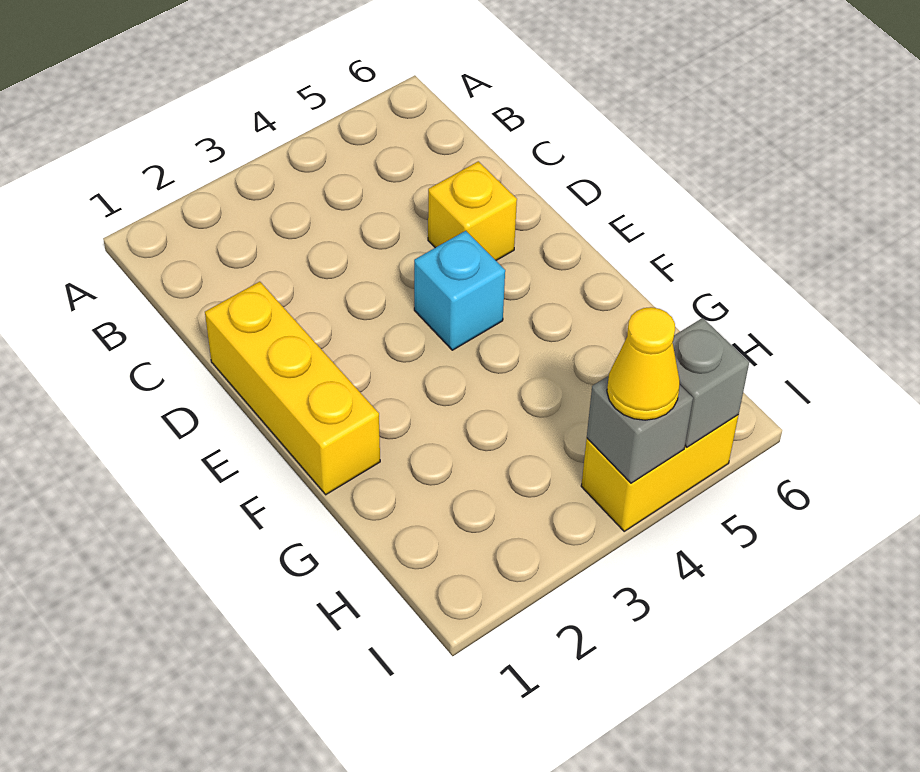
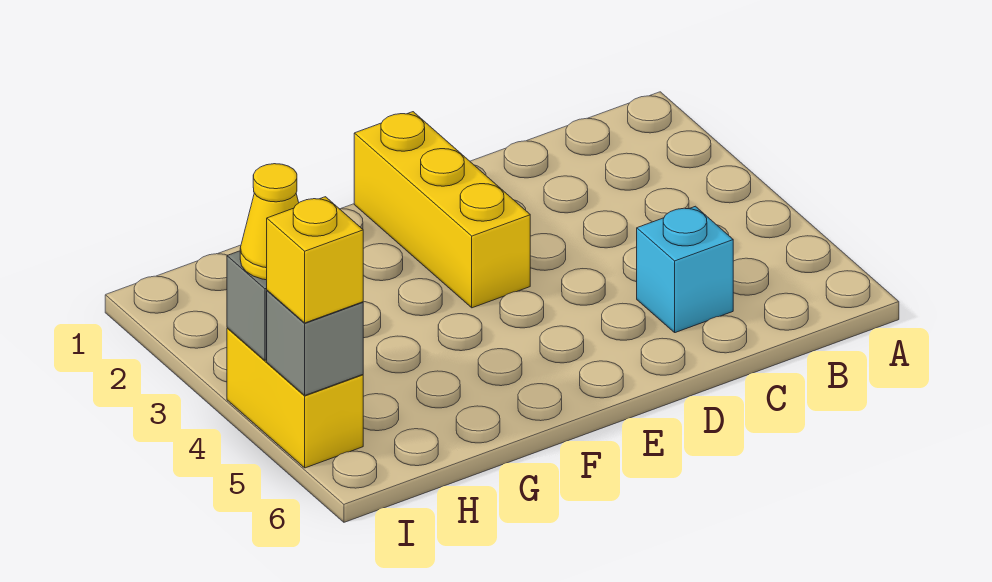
yellow brick D1:F1 level 1 -> yellow brick E1:E3 level 1
yellow brick D5 level 1 -> yellow brick I5 level 3
cyan brick E4 level 1 -> cyan brick C5 level 1

